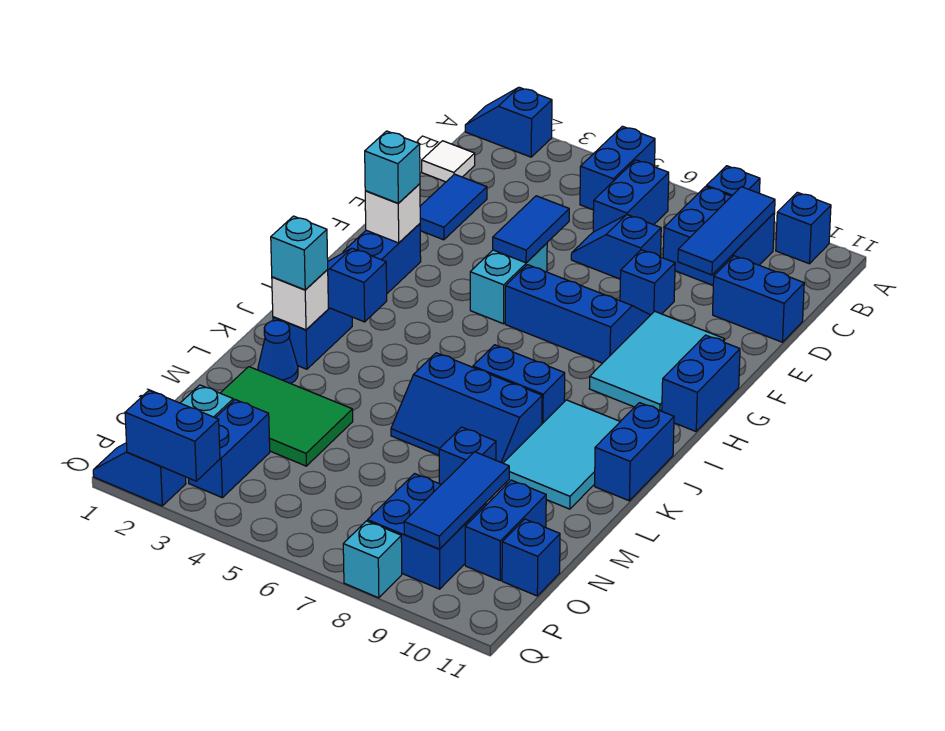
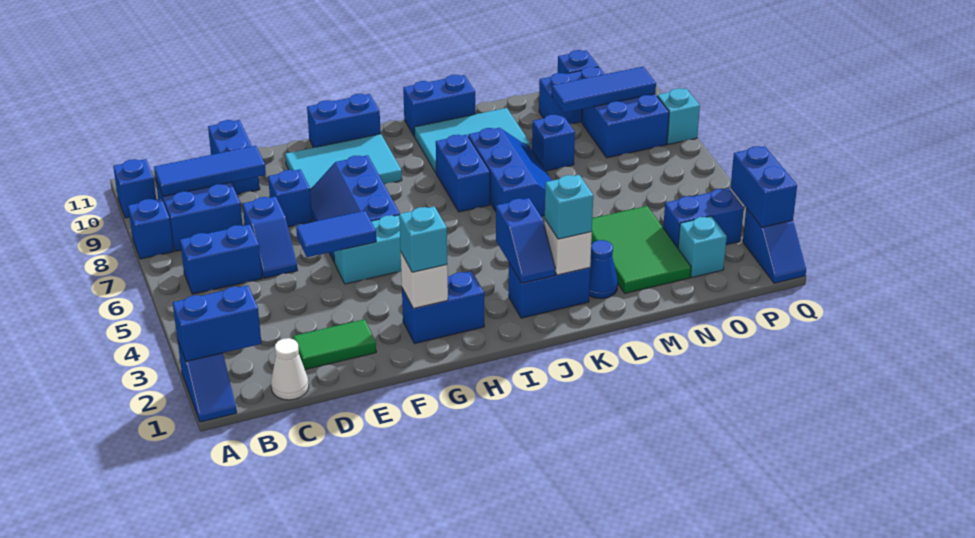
blue brick A5:B5 level 1 -> blue brick A2:B2 level 2
white tile C1 level 1 -> white cone C1 level 1
blue tile D2:E2 level 1 -> green tile D2:E2 level 1

